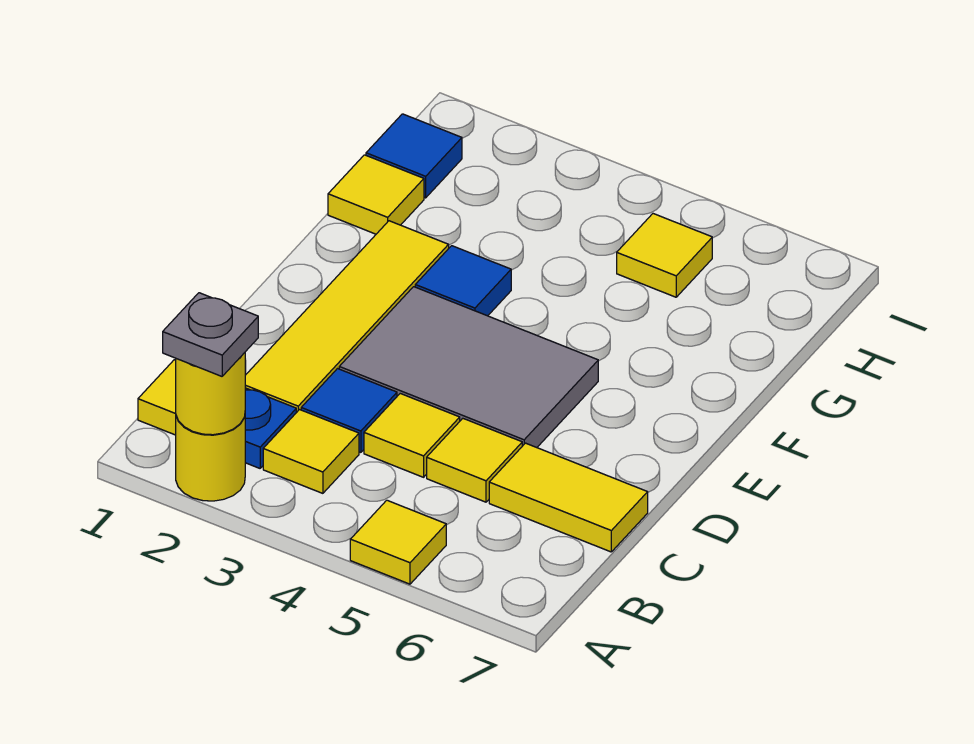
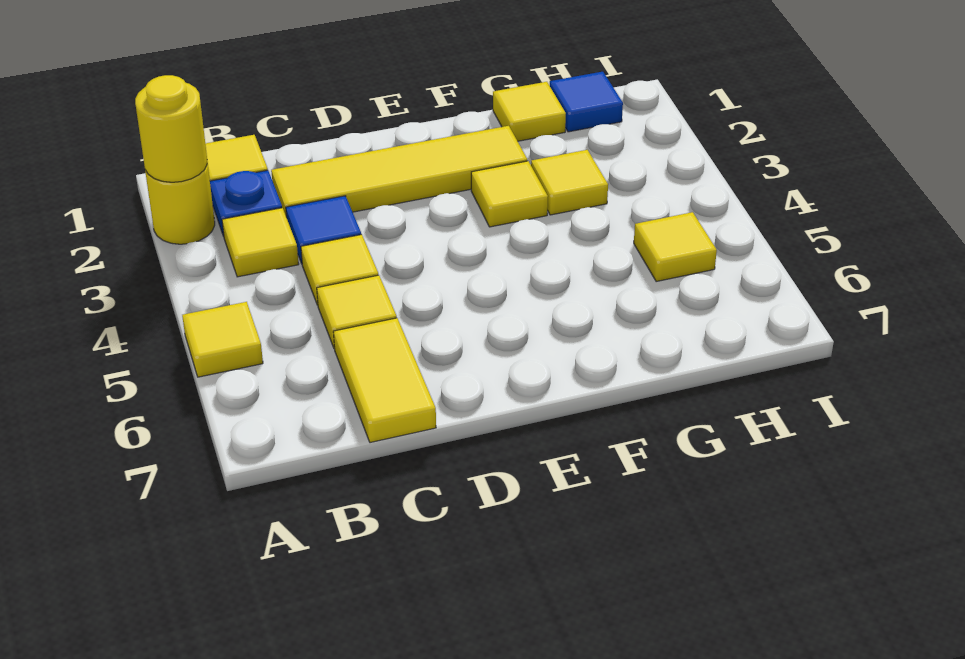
grey plate A2 level 3 -> none
grey tile D3:E5 level 1 -> none
blue tile F3 level 1 -> yellow tile F3 level 1
none -> yellow tile G3 level 1

